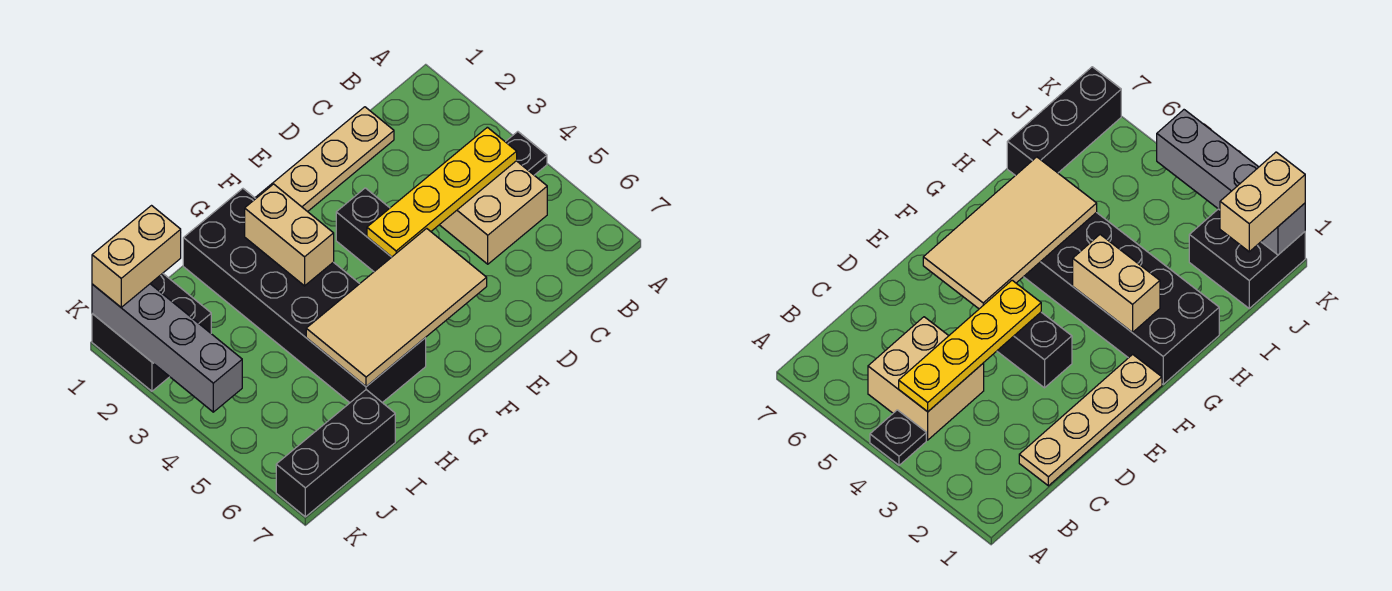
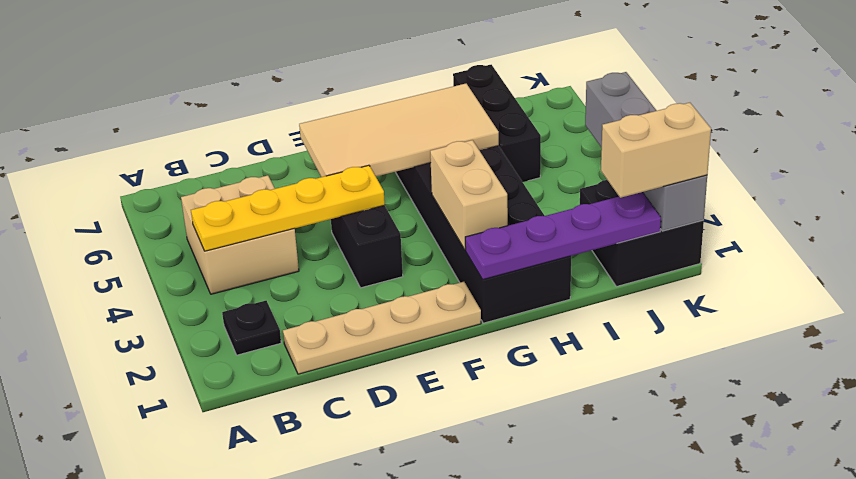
black plate A4 level 1 -> black plate B2 level 1
none -> purple plate G1:J1 level 2
black brick I7:K7 level 1 -> black brick I5:I7 level 1

